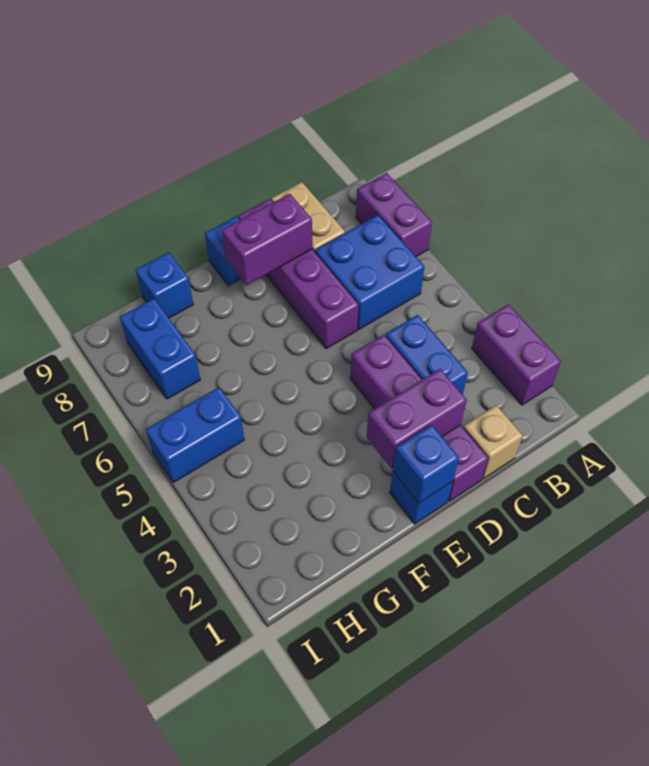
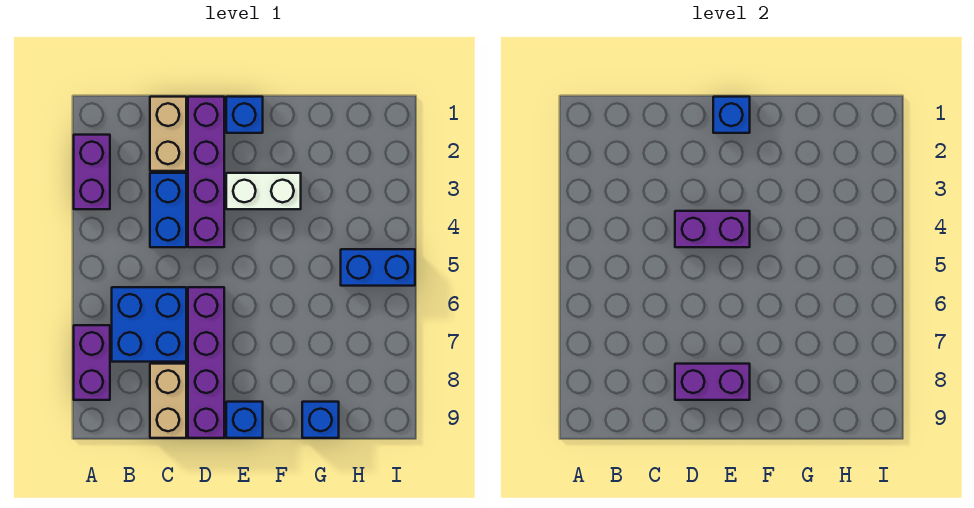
tan brick C1 level 1 -> tan brick C1:C2 level 1
purple brick D2:E2 level 2 -> purple brick D4:E4 level 2
none -> white brick E3:F3 level 1
blue brick H7:H8 level 1 -> none

